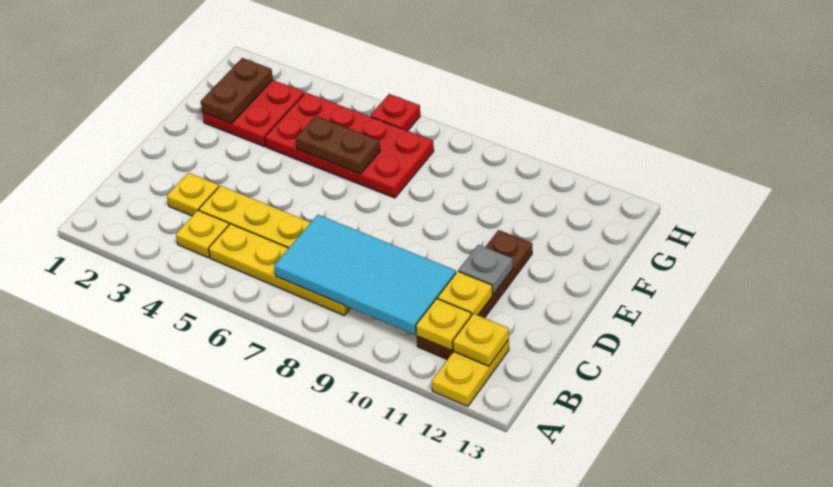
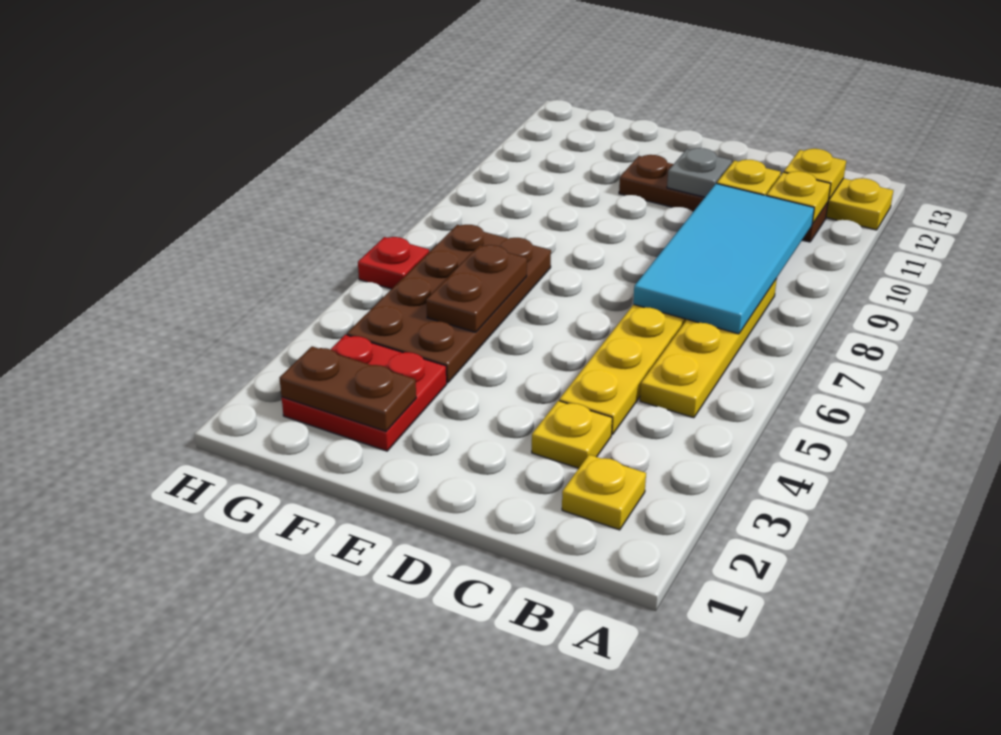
yellow plate B4 level 1 -> yellow plate B2 level 1
red plate F4:G7 level 1 -> brown plate F4:G7 level 1

